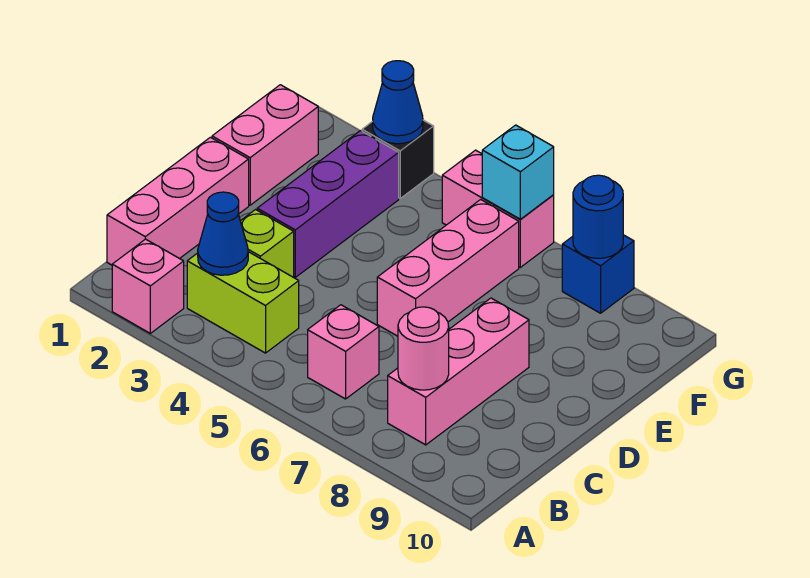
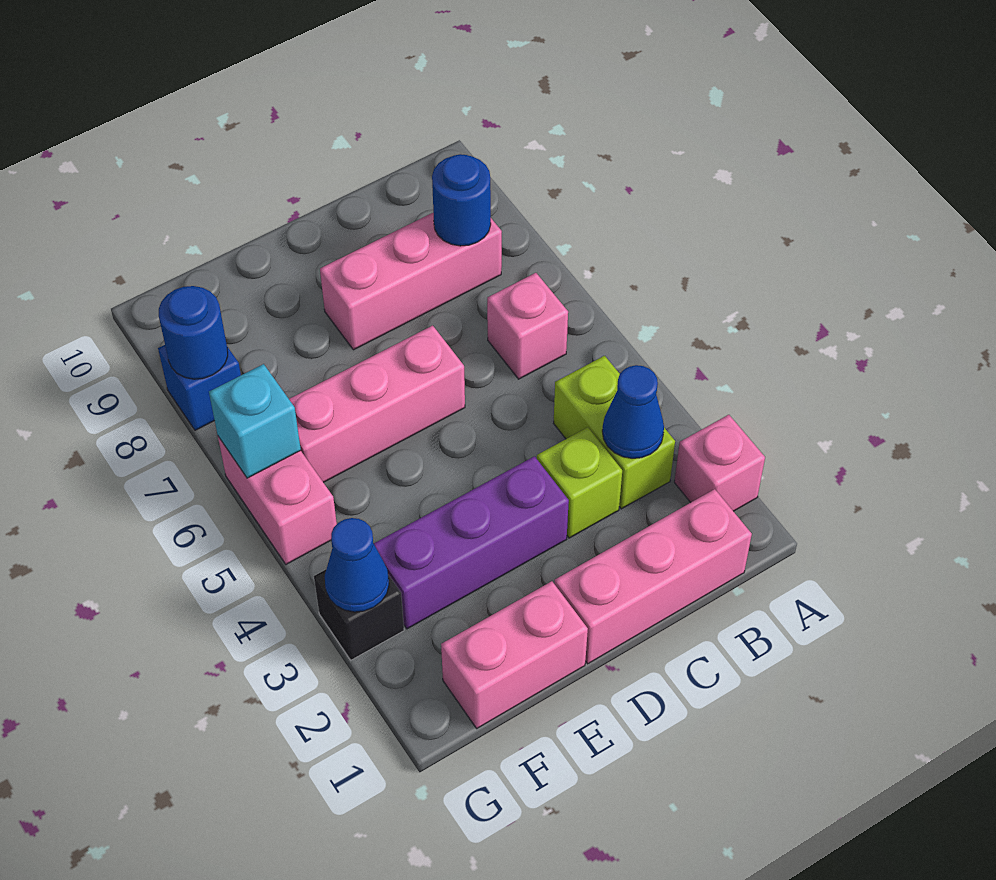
pink round brick B8 level 2 -> blue round brick B8 level 2

